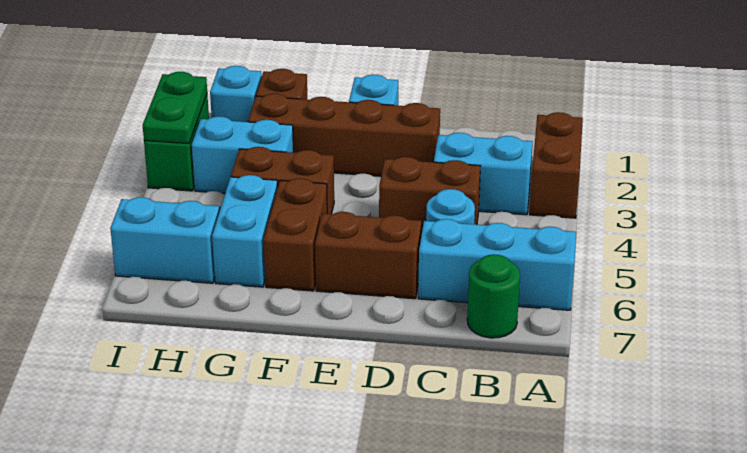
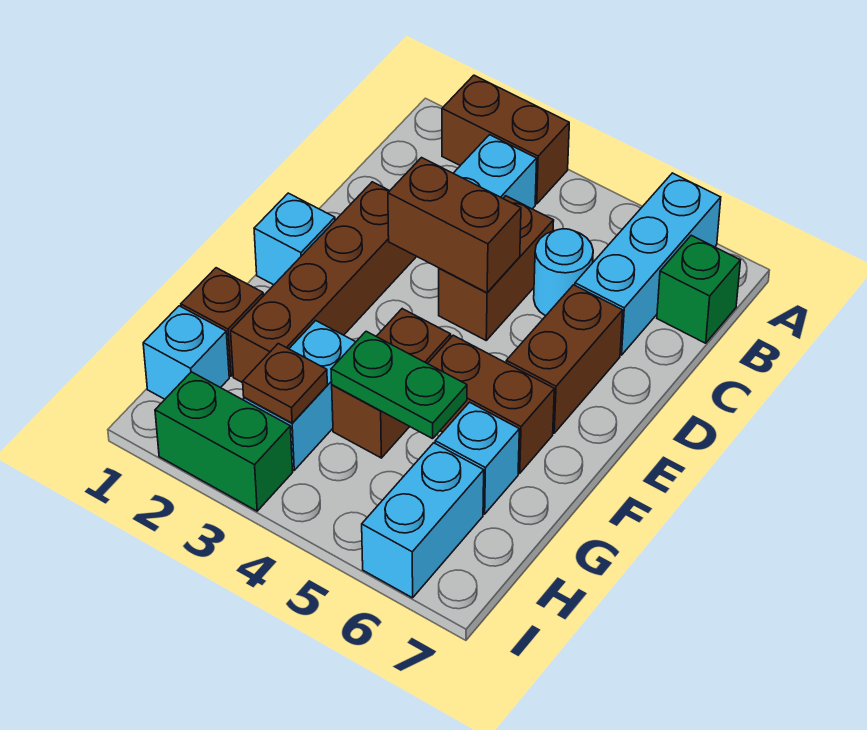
green round brick B7 level 1 -> green brick B7 level 1
none -> brown brick D3:D4 level 2
cyan brick G5:G6 level 1 -> cyan brick G6 level 1
none -> brown plate H3 level 2
green plate I2:I3 level 2 -> green plate G4:G5 level 2

